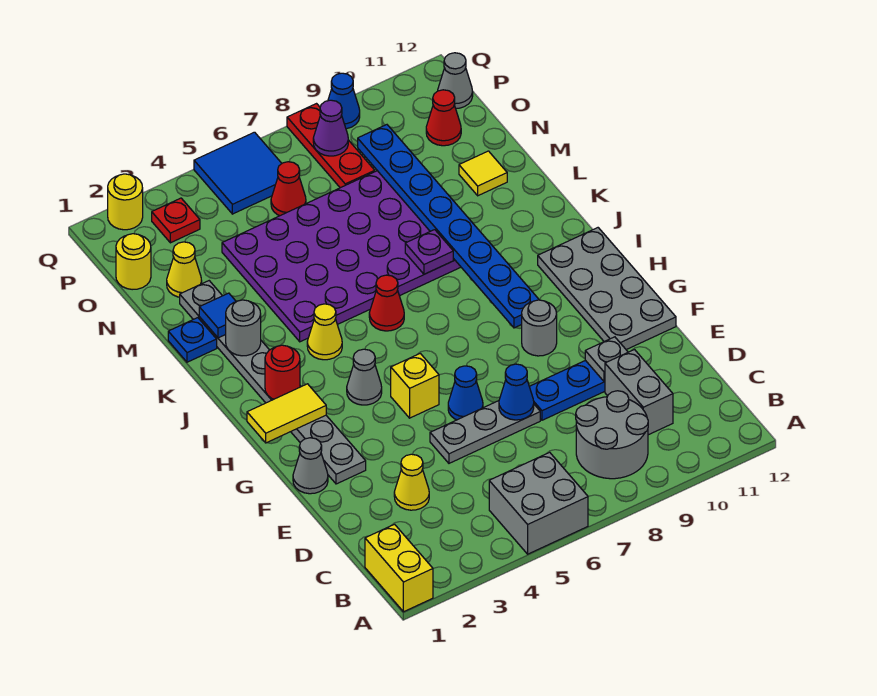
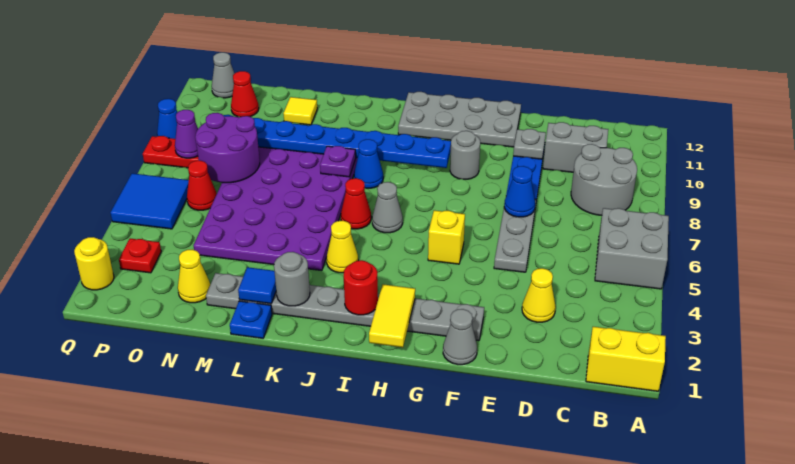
blue cone F6 level 1 -> blue cone J8 level 1
grey cone H4 level 1 -> grey cone I6 level 1
none -> purple round brick N7:O8 level 2
yellow round brick O1 level 1 -> none

